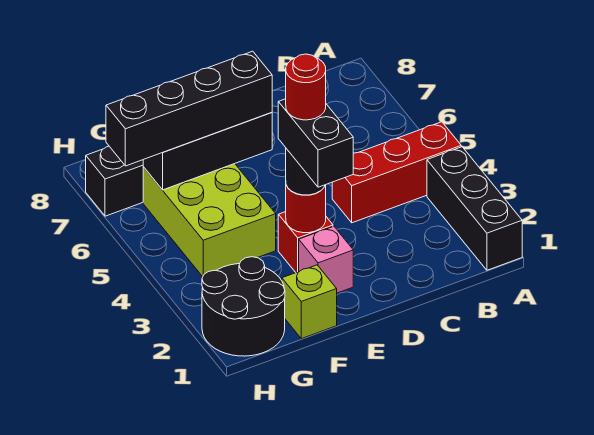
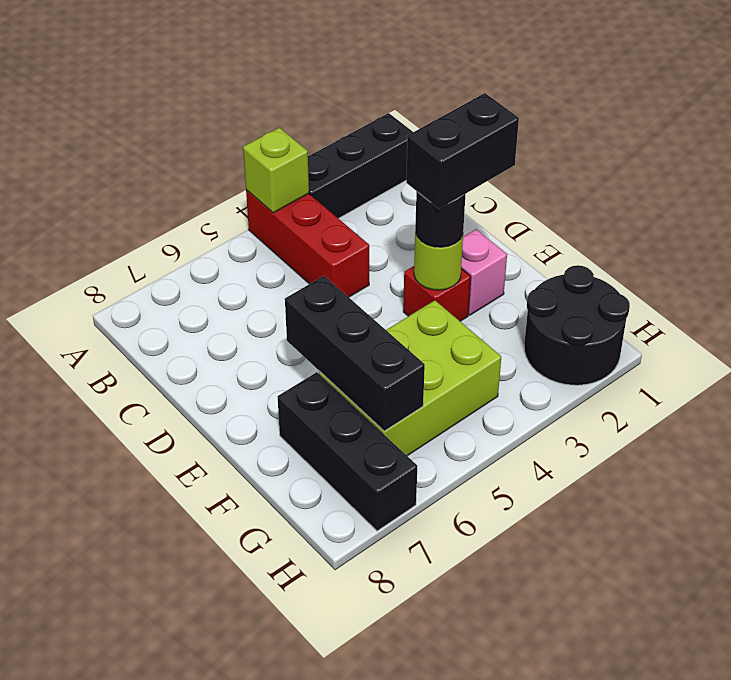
red round brick E3 level 2 -> lime round brick E3 level 2
red round brick E3 level 5 -> none
black brick E6:H6 level 3 -> none
lime brick F1 level 1 -> lime brick A4 level 2

